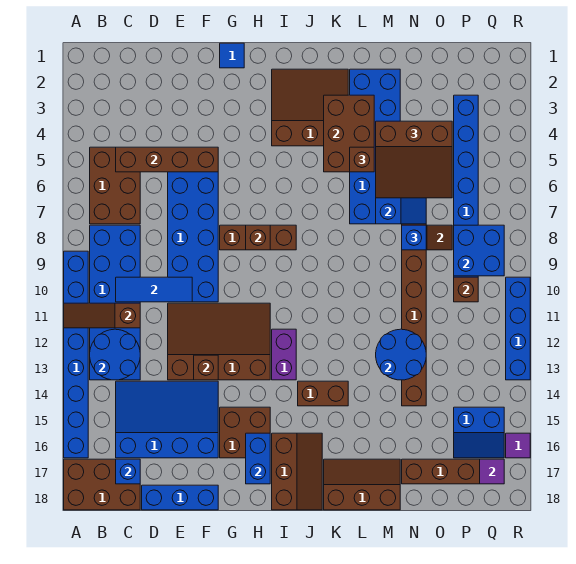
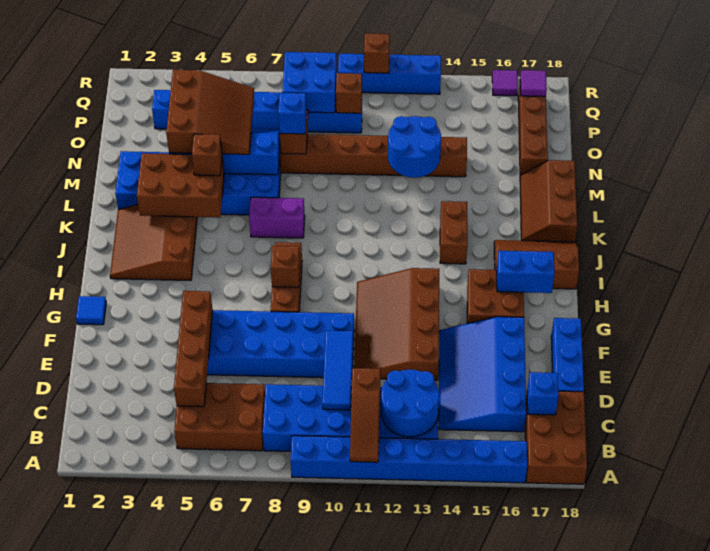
brown brick F13 level 2 -> brown brick R11 level 2
purple brick I12:I13 level 1 -> purple brick K7:K8 level 1
blue slope P15:Q16 level 1 top 15 -> none

